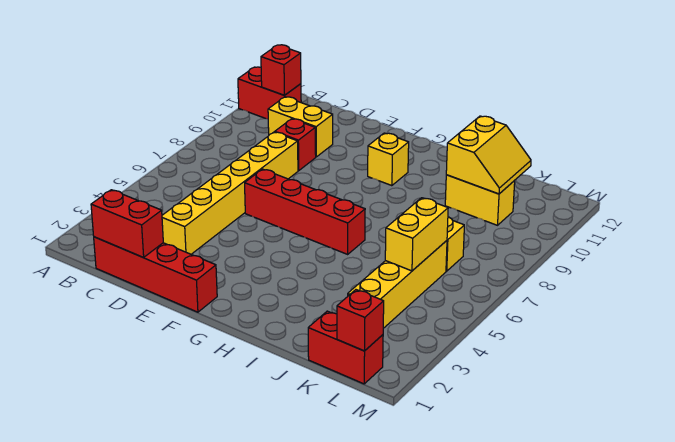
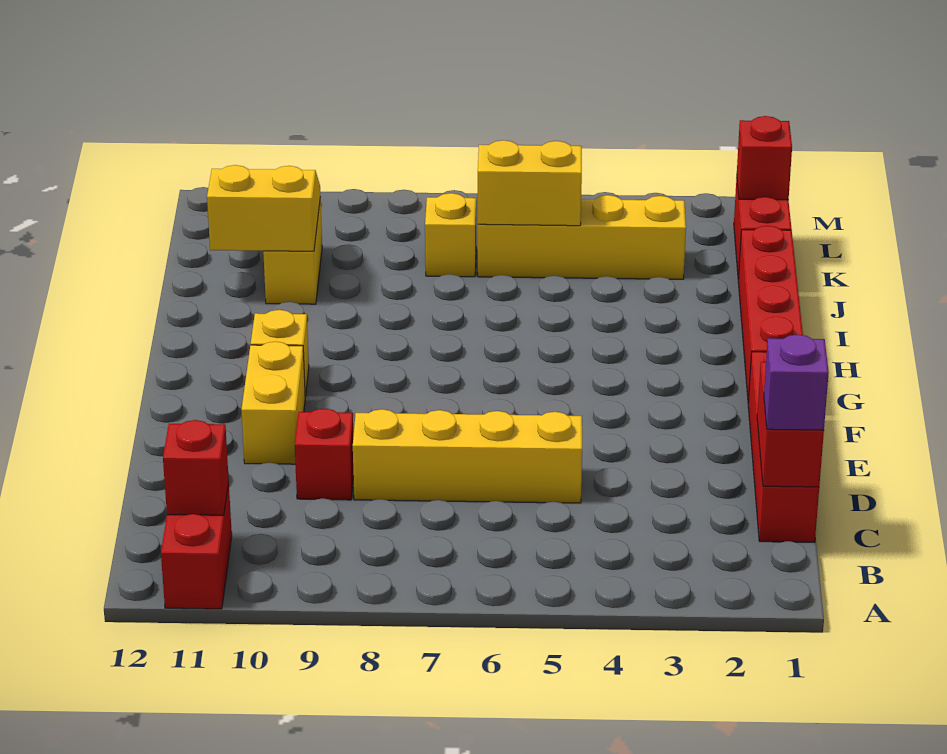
none -> purple brick C1 level 3
yellow brick C10:D10 level 1 -> yellow brick E10:F10 level 1
yellow brick D3:D8 level 1 -> yellow brick D5:D8 level 1
red brick E6:H6 level 1 -> red brick G1:J1 level 1

